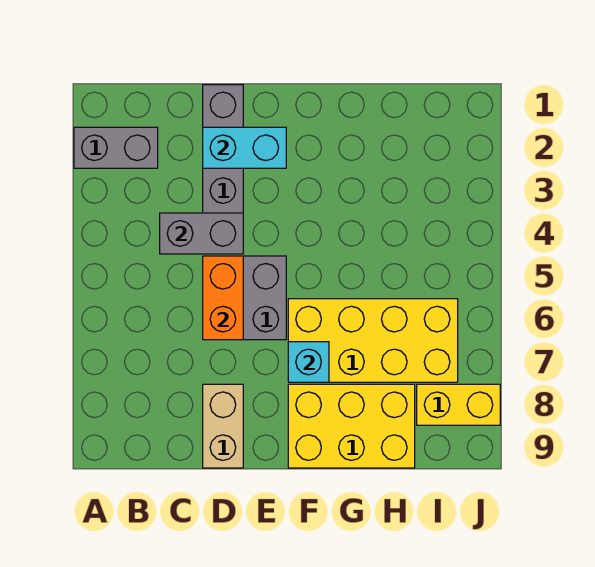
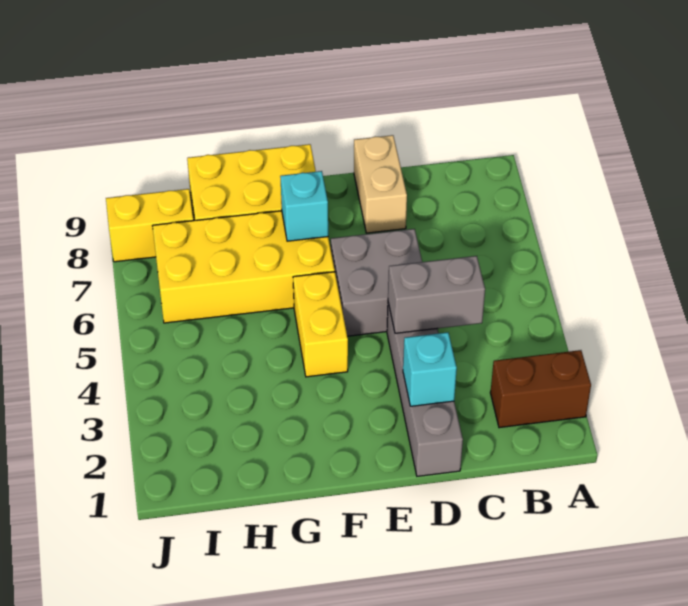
grey brick A2:B2 level 1 -> brown brick A2:B2 level 1
cyan brick D2:E2 level 2 -> cyan brick D2 level 2
orange brick D5:D6 level 2 -> none
none -> yellow brick F4:F5 level 1

